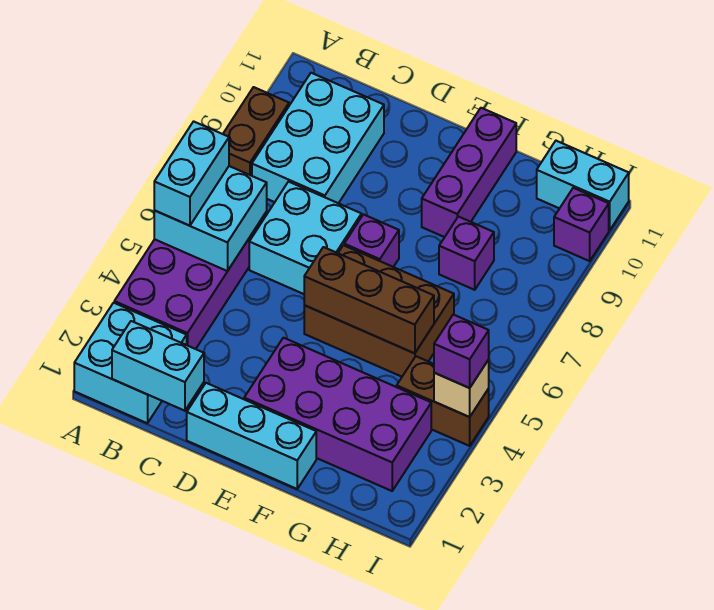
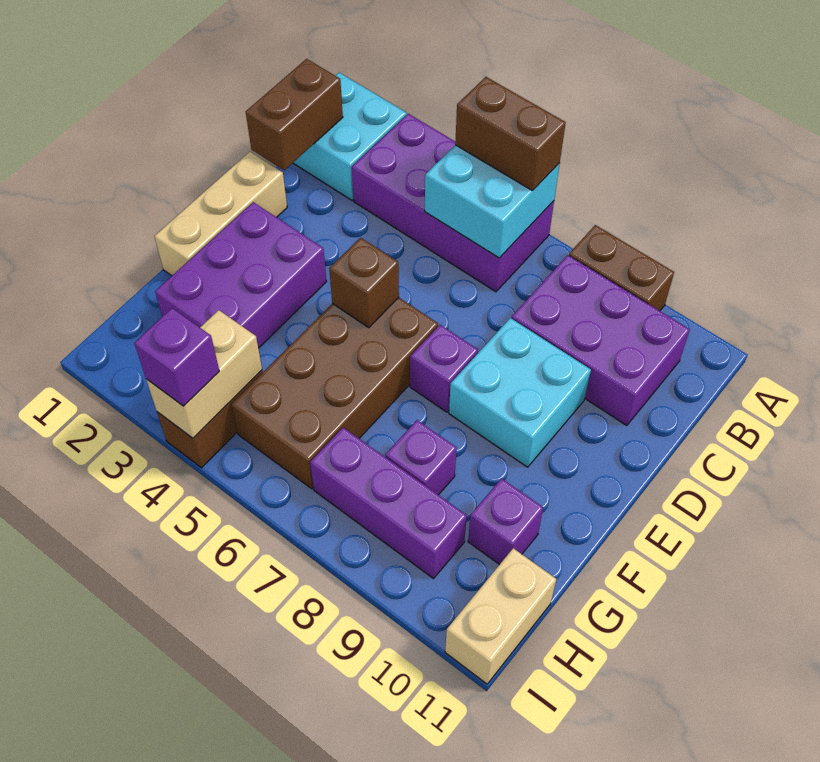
cyan brick A5:A6 level 3 -> brown brick A5:A6 level 3
cyan brick B1:C1 level 2 -> brown brick B1:C1 level 2
cyan brick B8:C10 level 1 -> purple brick B8:C10 level 1
cyan brick C6:D7 level 1 -> cyan brick D8:E9 level 1
cyan brick D1:F1 level 1 -> tan brick D1:F1 level 1
purple brick E2:H3 level 1 -> purple brick E2:G3 level 1
brown brick E5:G6 level 1 -> brown brick E5:H6 level 1
brown brick E5:G5 level 2 -> brown brick E5 level 2
purple brick F9:F11 level 1 -> purple brick H7:H9 level 1
cyan brick H11:I11 level 1 -> tan brick H11:I11 level 1
tan brick I4 level 2 -> tan brick H4:I4 level 2
purple brick I10 level 1 -> purple brick G10 level 1

